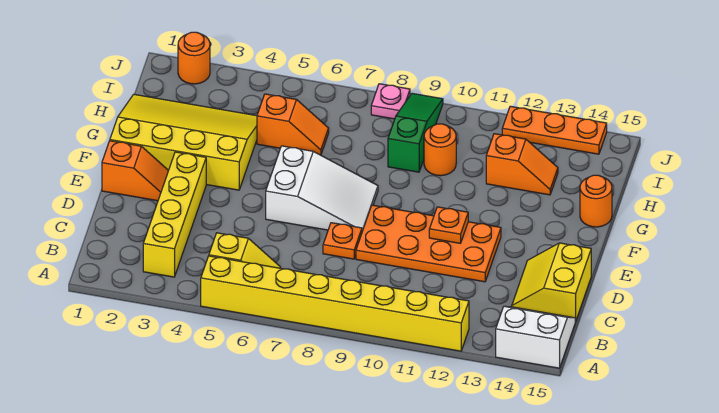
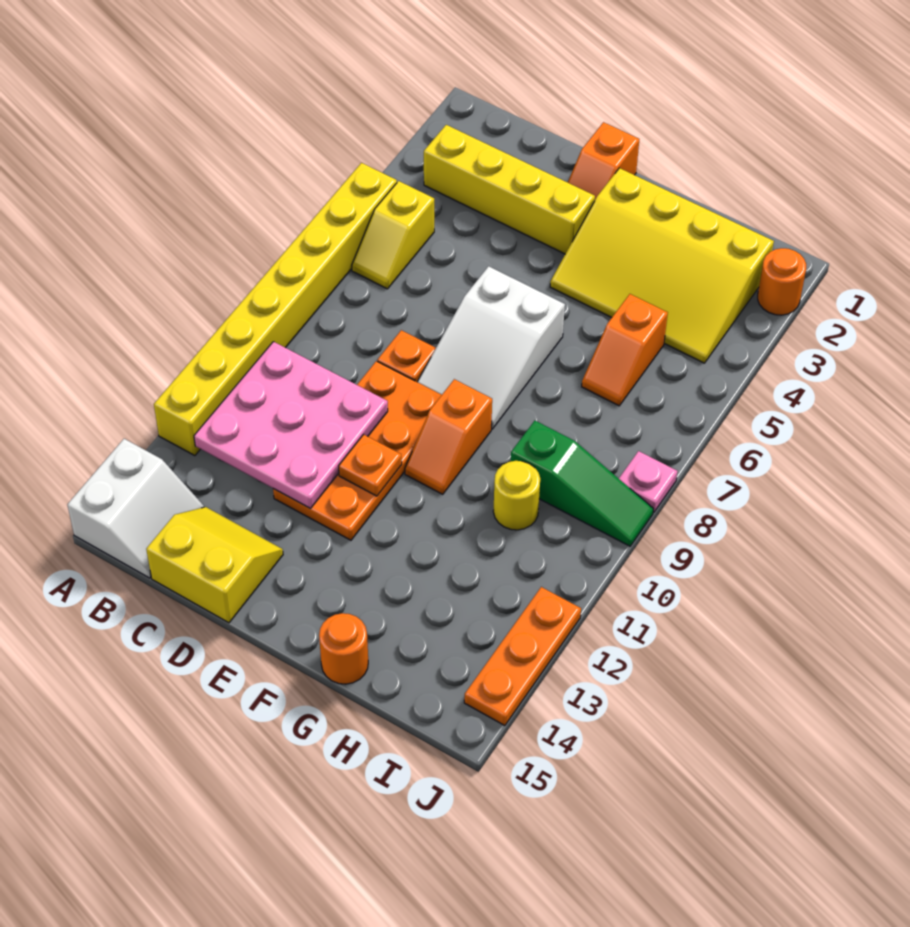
none -> pink plate B10:D12 level 2
yellow slope F1:H4 level 1 top F -> yellow slope F2:I4 level 1 top 2
orange round brick H10 level 1 -> yellow round brick H10 level 1
orange slope H12:H13 level 1 top 12 -> orange slope F9:F10 level 1 top 9

